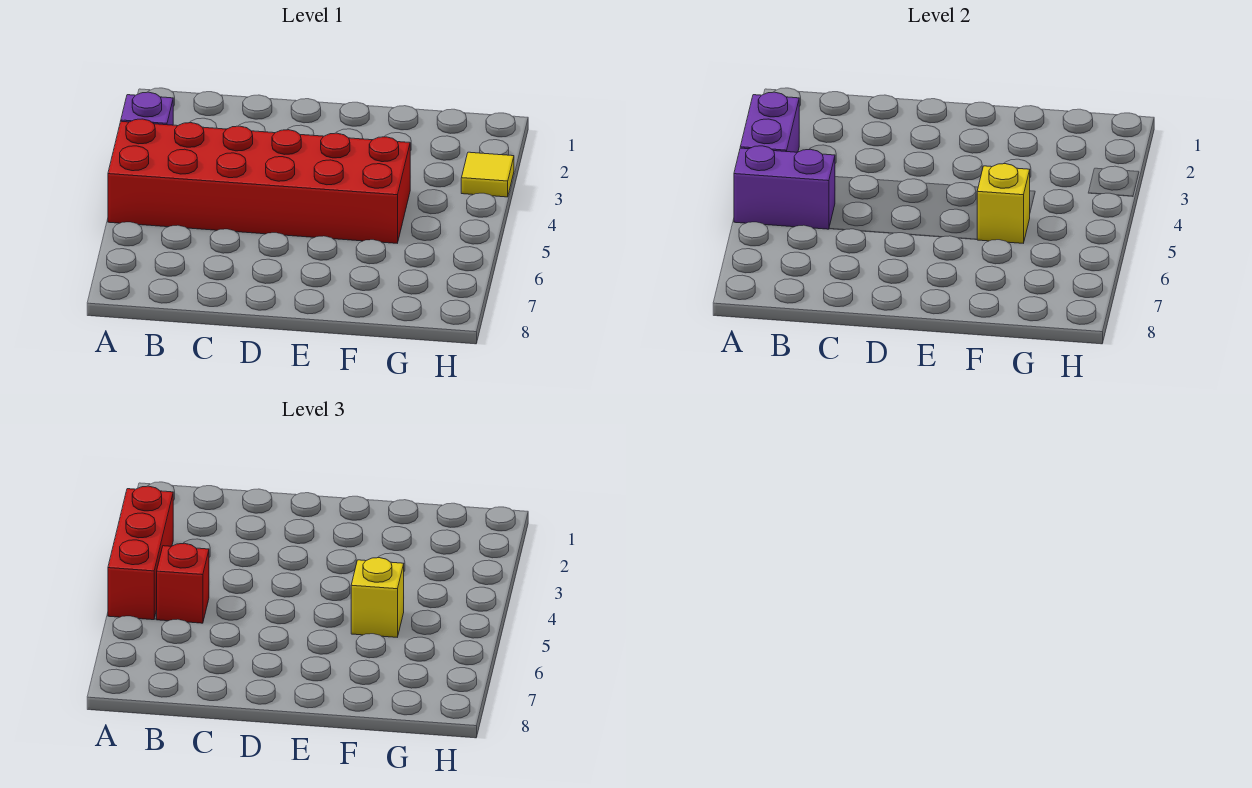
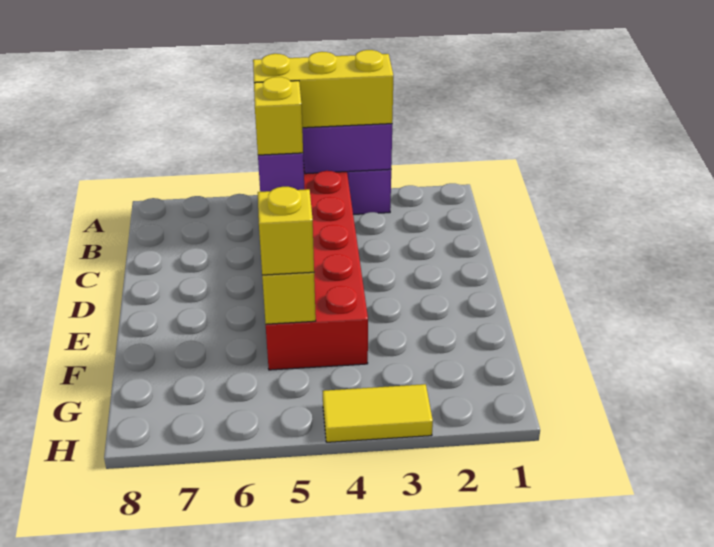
red brick A3:A5 level 3 -> yellow brick A3:A5 level 3
red brick B5 level 3 -> yellow brick B5 level 3
yellow tile H3 level 1 -> yellow tile H3:H4 level 1

